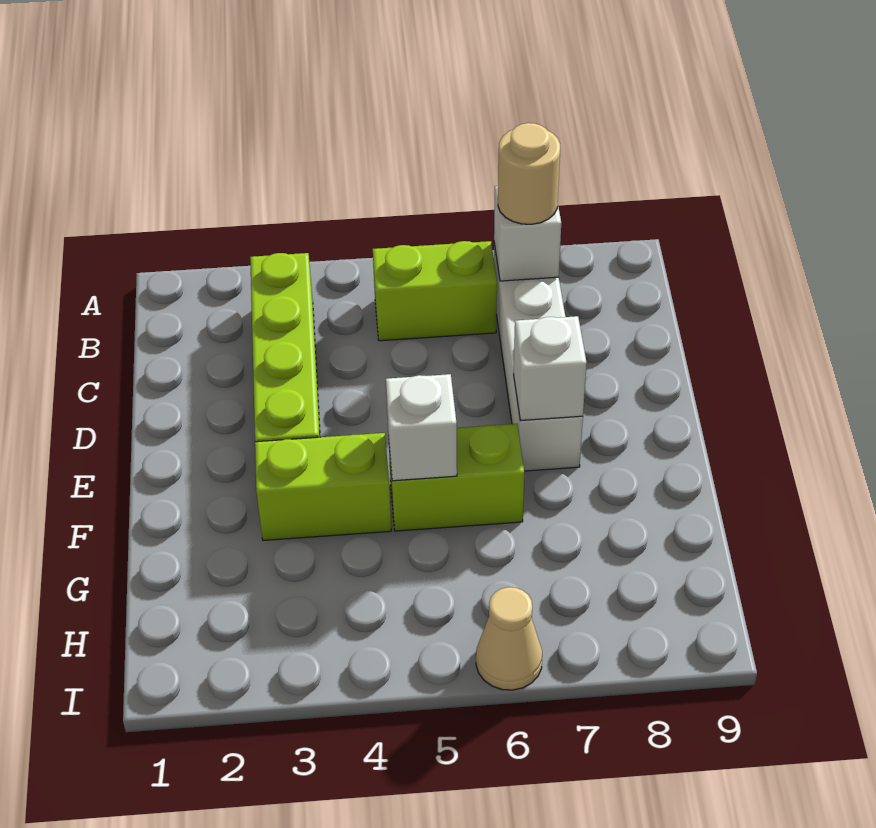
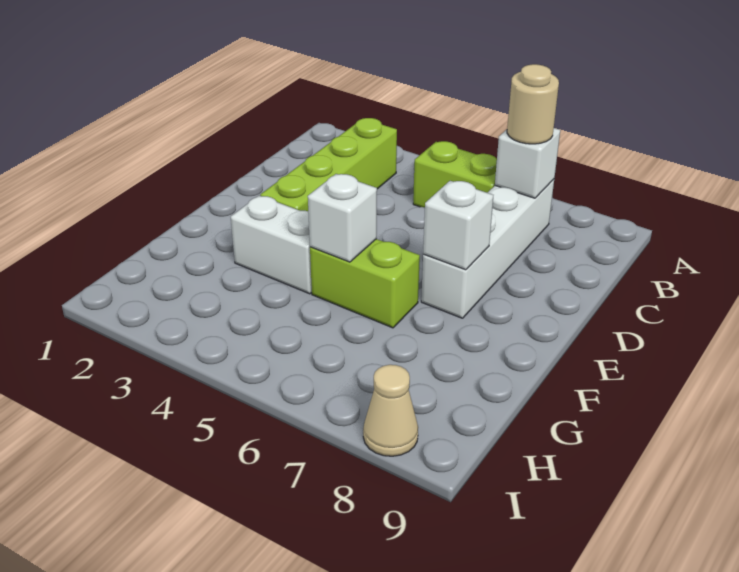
lime brick F3:F4 level 1 -> white brick F3:F4 level 1
tan cone I6 level 1 -> tan cone I8 level 1

